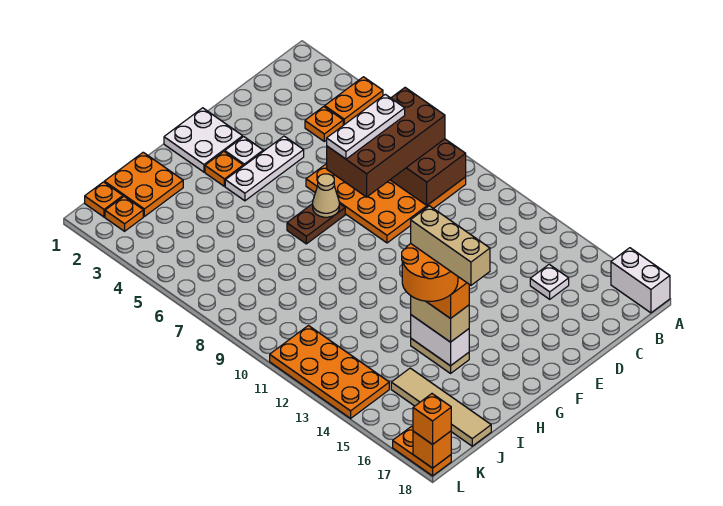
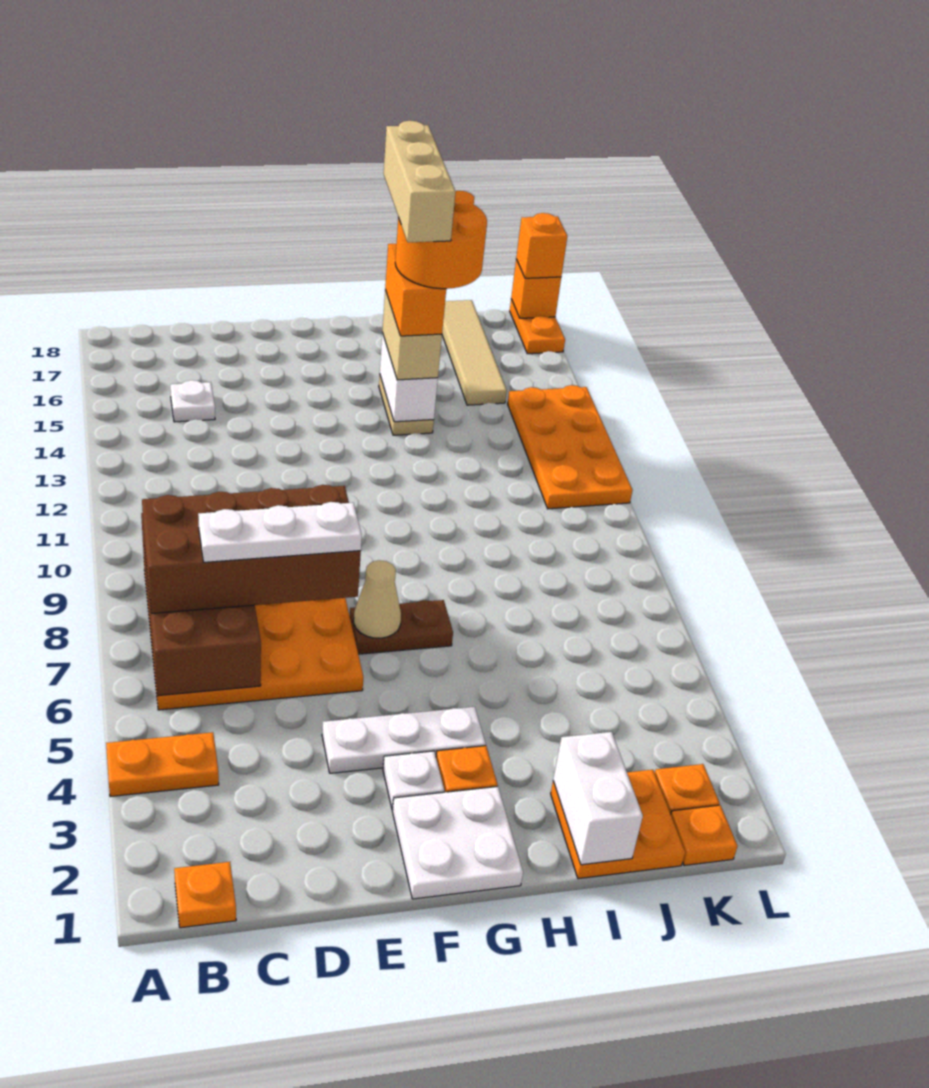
white brick A17:A18 level 1 -> white brick I1:I2 level 2
orange plate C4 level 1 -> orange plate B1 level 1

